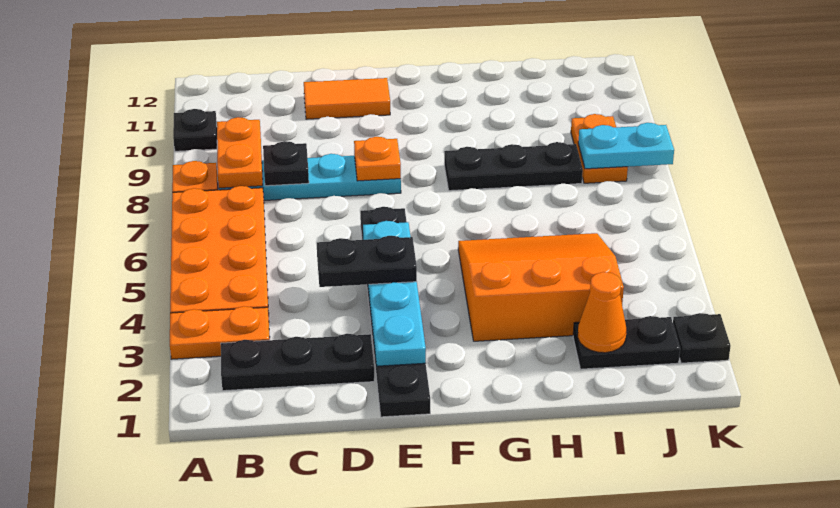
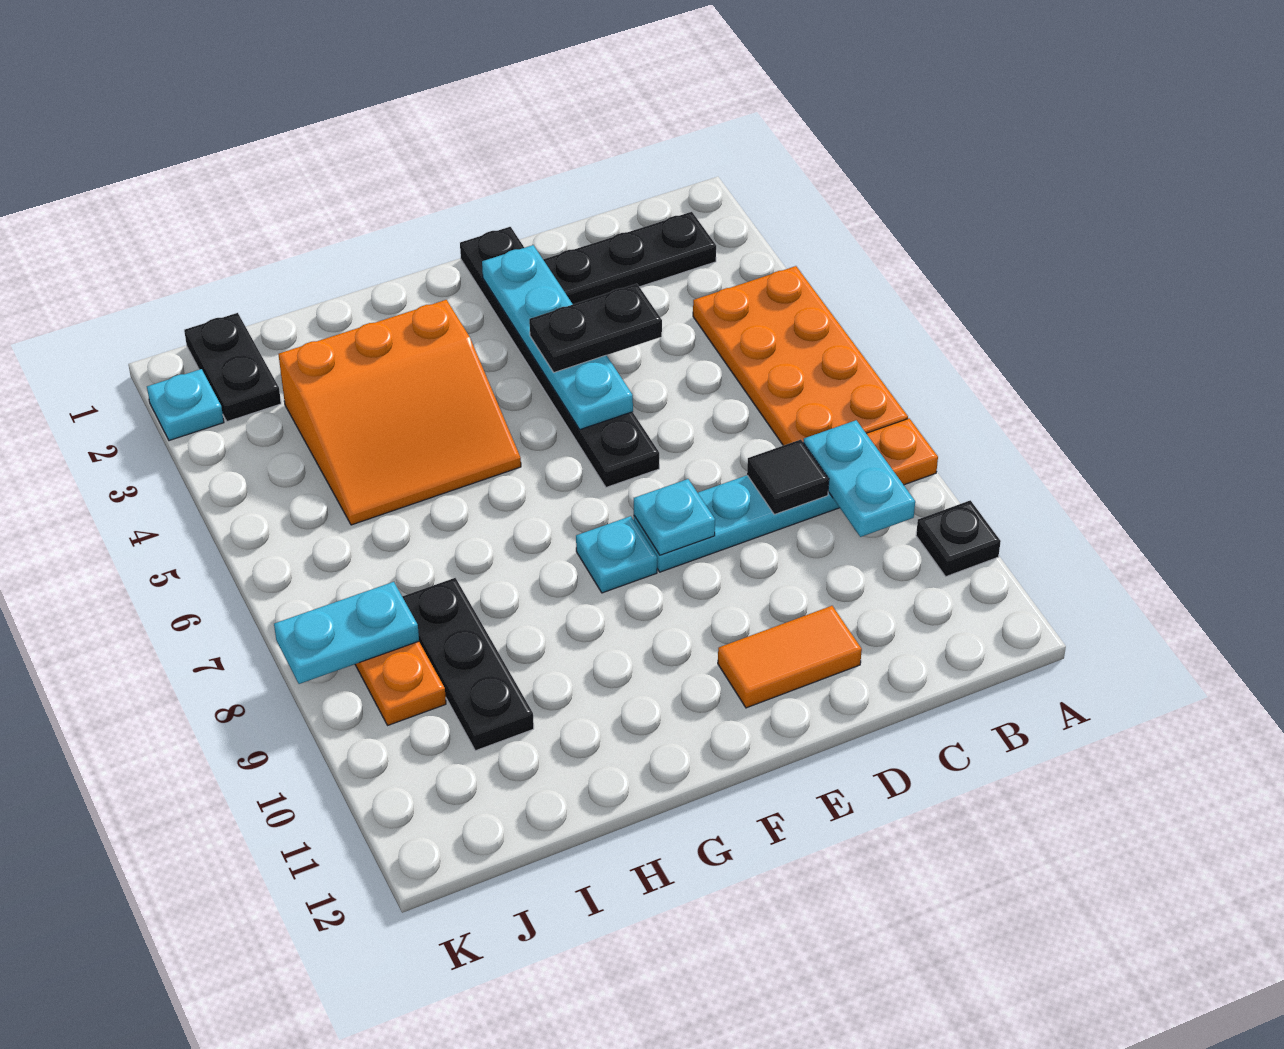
orange plate A3:B3 level 1 -> none
orange plate B8:B9 level 2 -> cyan plate B8:B9 level 2
black plate C8 level 2 -> black tile C8 level 2
orange plate E8 level 2 -> cyan plate E8 level 2
none -> cyan plate F8 level 1
black plate G8:I8 level 1 -> black plate I8:I10 level 1
black plate I2:J2 level 1 -> black plate J1:J2 level 1
orange cone I2 level 2 -> none
black plate K2 level 1 -> cyan plate K2 level 1

